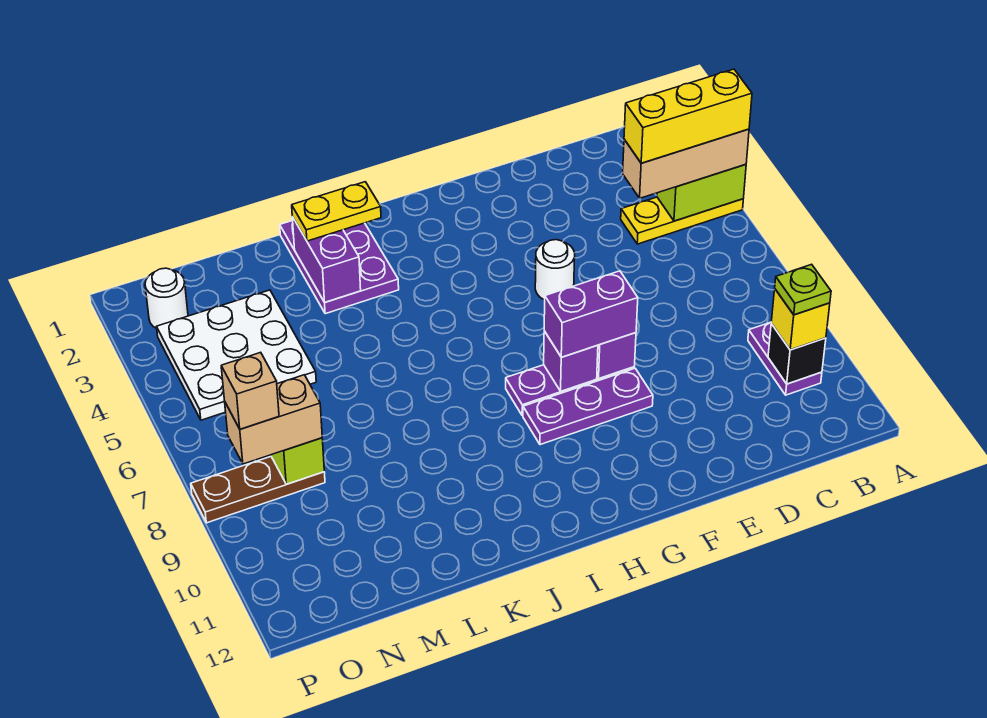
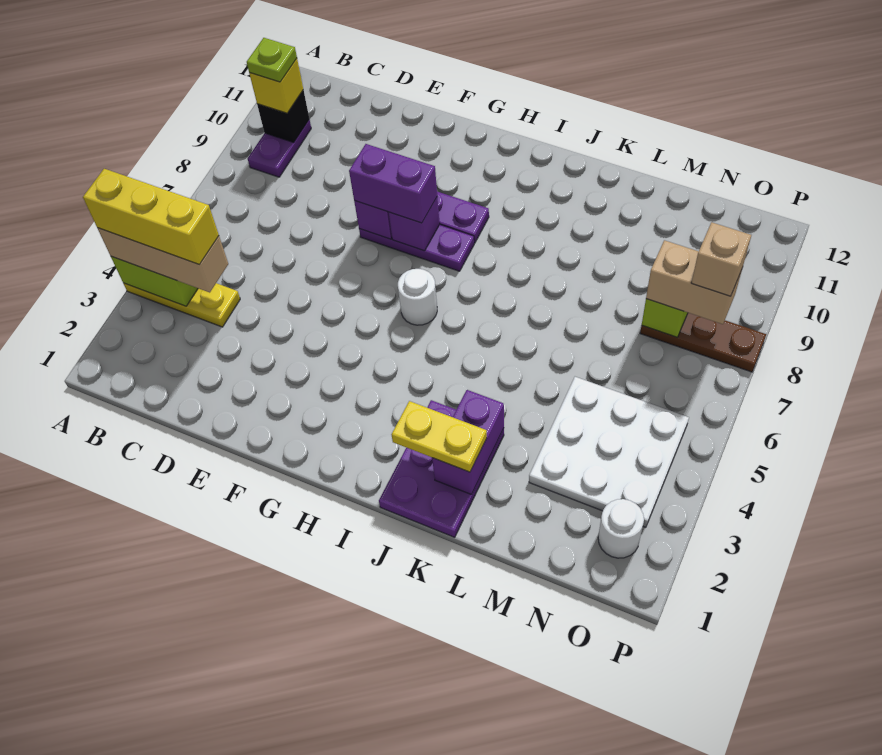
white round brick F5 level 1 -> white round brick H6 level 1

